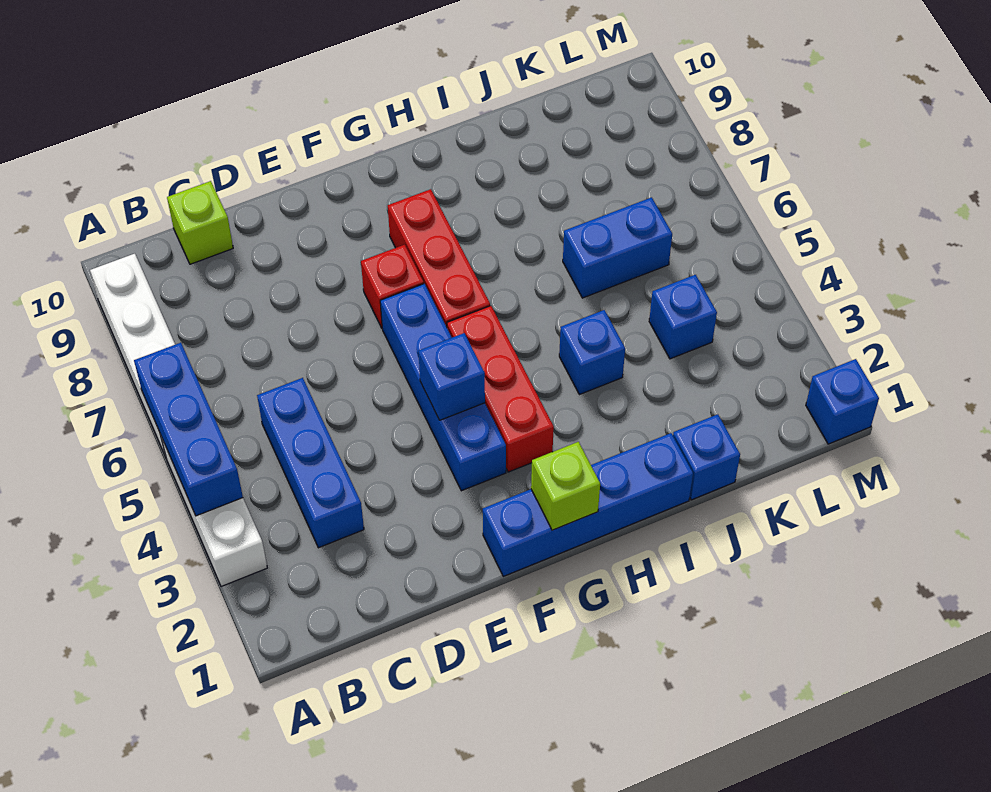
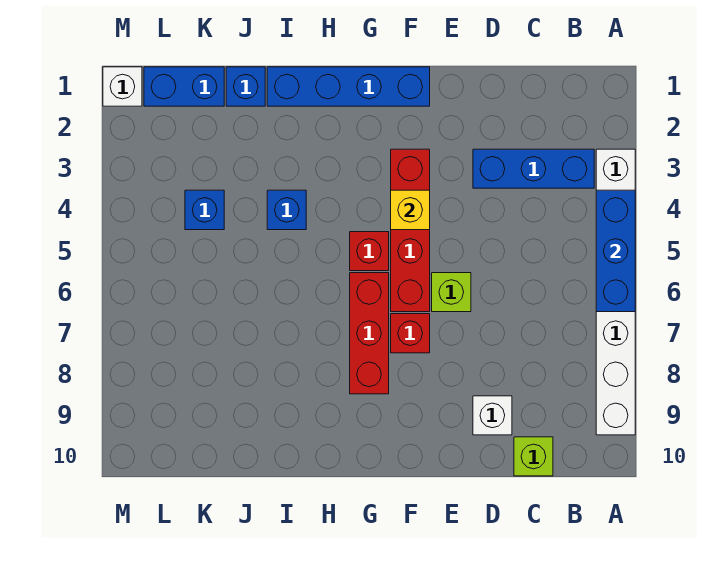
blue brick C3:C5 level 1 -> blue brick B3:D3 level 1
none -> white brick D9 level 1
blue brick F3:F6 level 1 -> red brick F3:F6 level 1
blue brick F4 level 2 -> yellow brick F4 level 2
lime brick G1 level 2 -> lime brick E6 level 1
red brick G3:G5 level 1 -> red brick G5 level 1
blue brick J6:K6 level 1 -> blue brick K1:L1 level 1
blue brick M1 level 1 -> white brick M1 level 1

